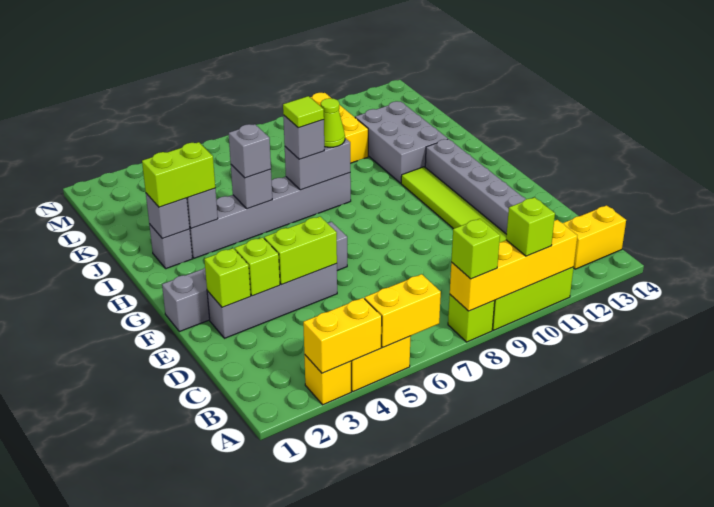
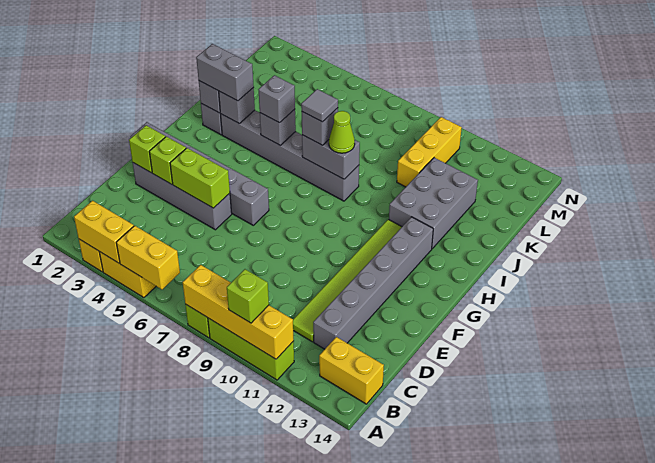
lime brick A8 level 3 -> none
lime brick I2:I3 level 3 -> grey brick I2:I3 level 3
lime tile I7 level 4 -> grey tile I7 level 4

